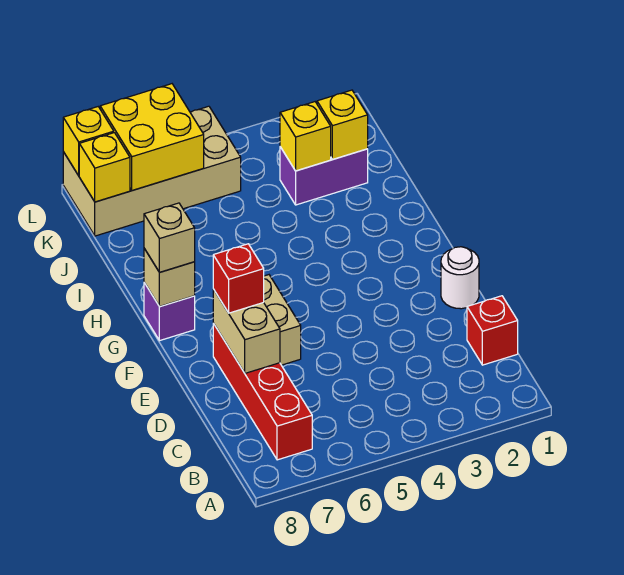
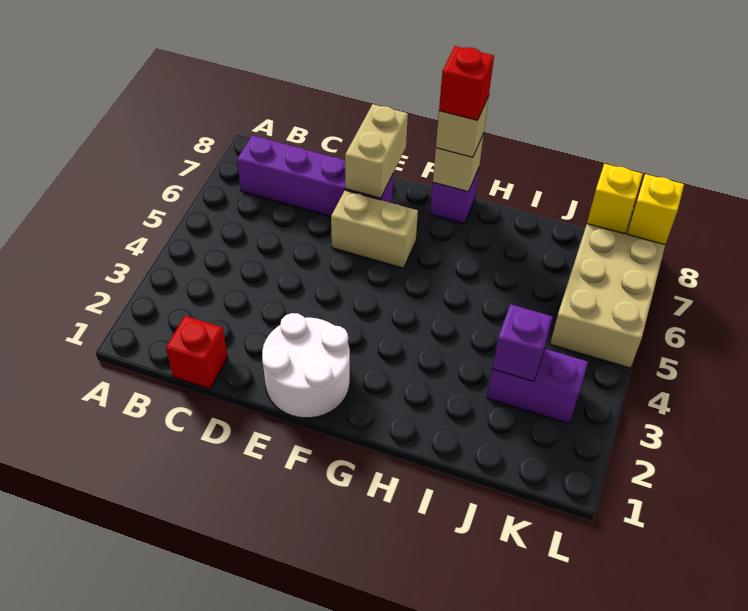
red brick B7:E7 level 1 -> purple brick B7:E7 level 1
tan brick D7:E7 level 2 -> tan brick E7:E8 level 2
white round brick E1 level 1 -> white round brick E1:F2 level 1
red brick E7 level 3 -> red brick G8 level 4
purple brick J2:J3 level 1 -> purple brick J3:K3 level 1
yellow brick J2 level 2 -> none
yellow brick J3 level 2 -> purple brick J3 level 2
yellow brick K6:L7 level 2 -> none

